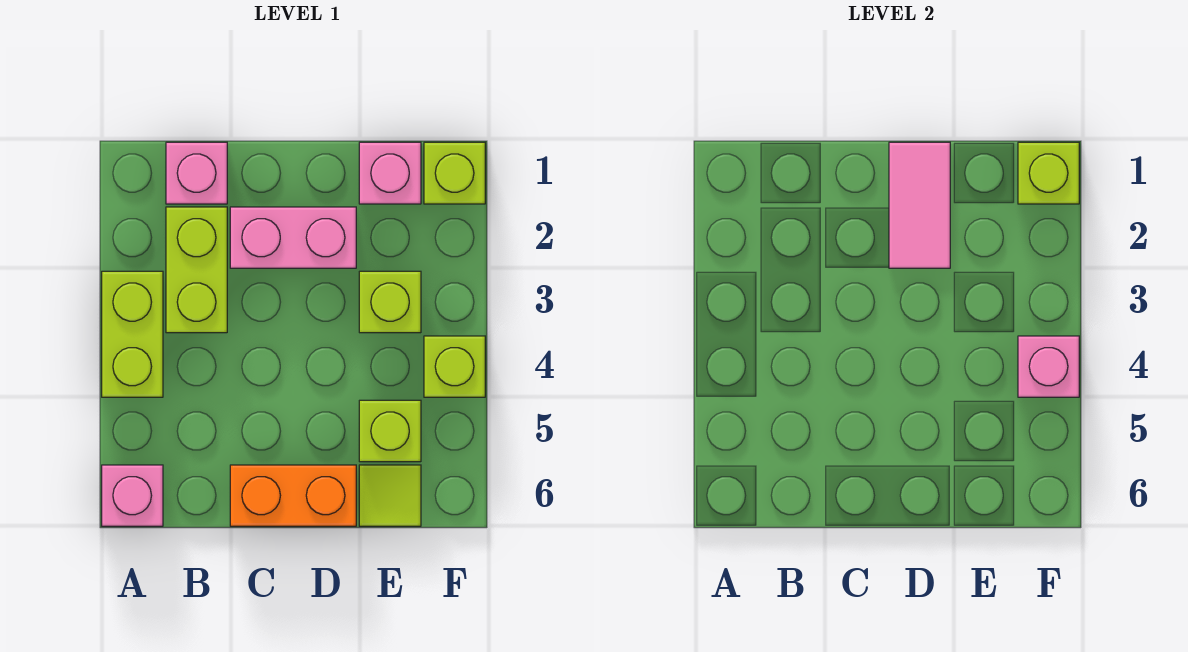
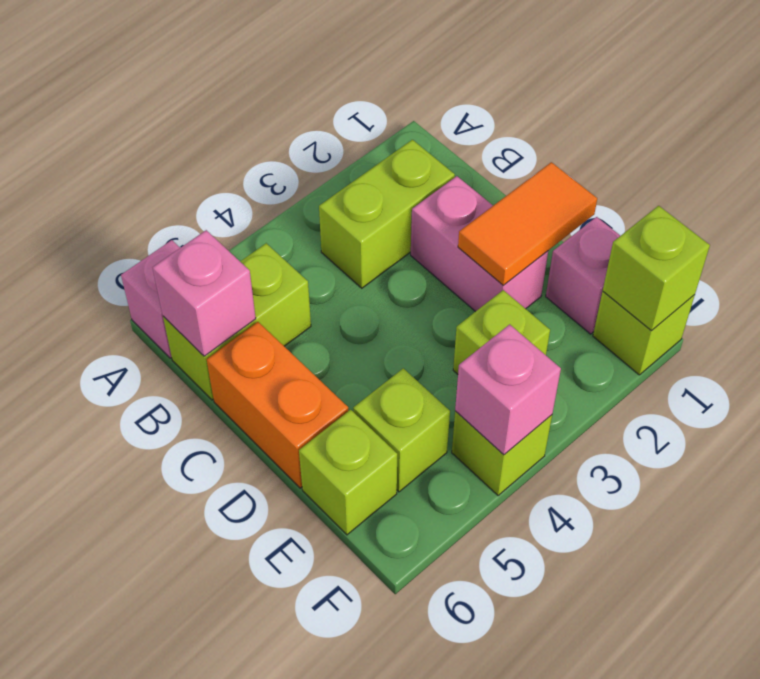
lime brick A3:A4 level 1 -> lime brick B5:B6 level 1
pink brick B1 level 1 -> pink brick B6 level 2
pink tile D1:D2 level 2 -> orange tile D1:D2 level 2
lime tile E6 level 1 -> lime brick E6 level 1

